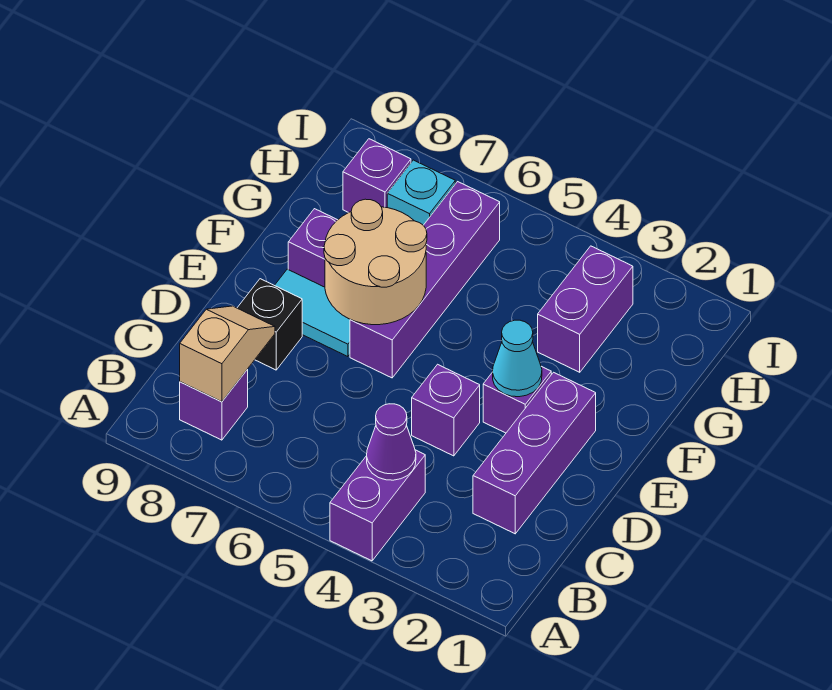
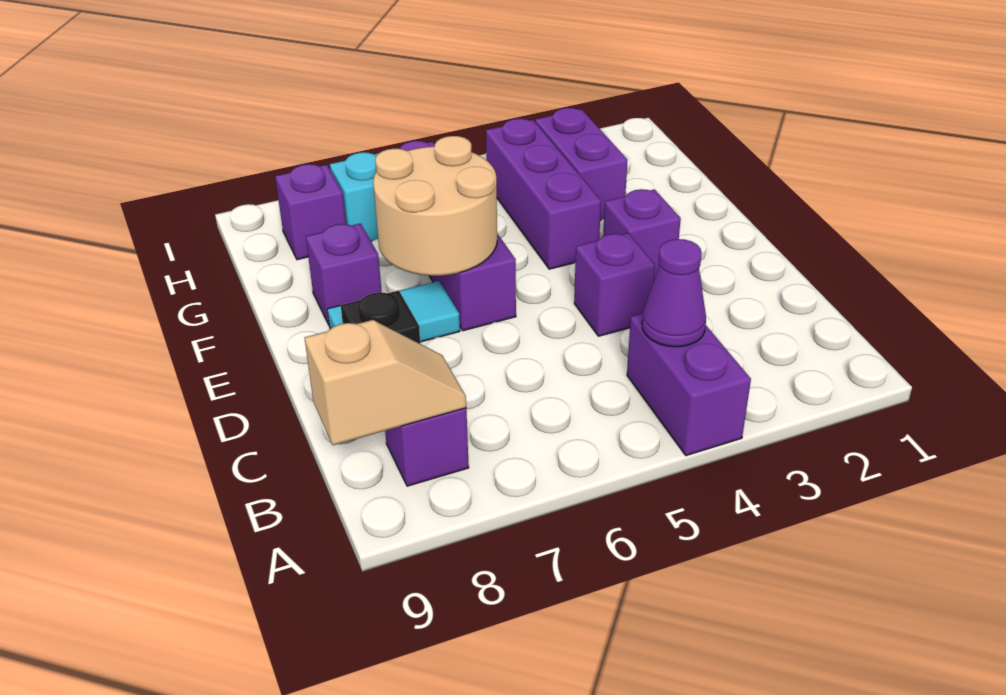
tan slope B8:C8 level 2 top B -> tan slope B8:B9 level 2 top 9
purple brick C2:E2 level 1 -> purple brick F4:H4 level 1
cyan cone E3 level 2 -> none

